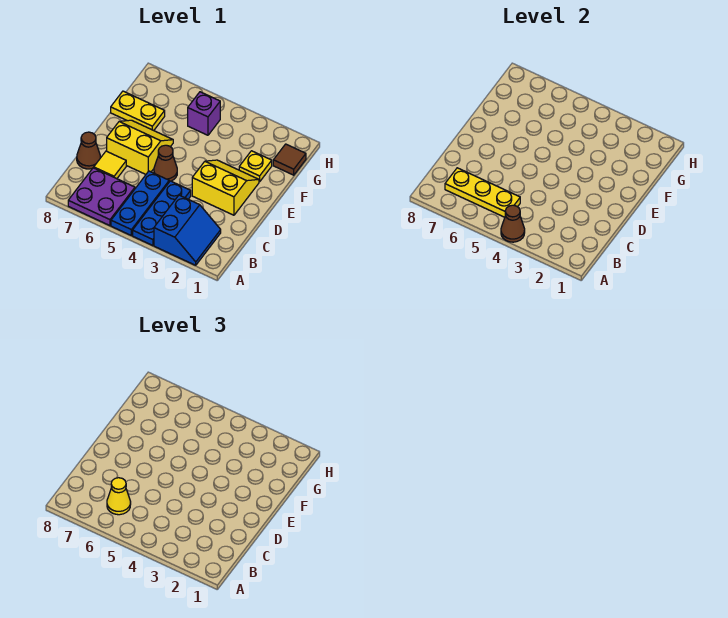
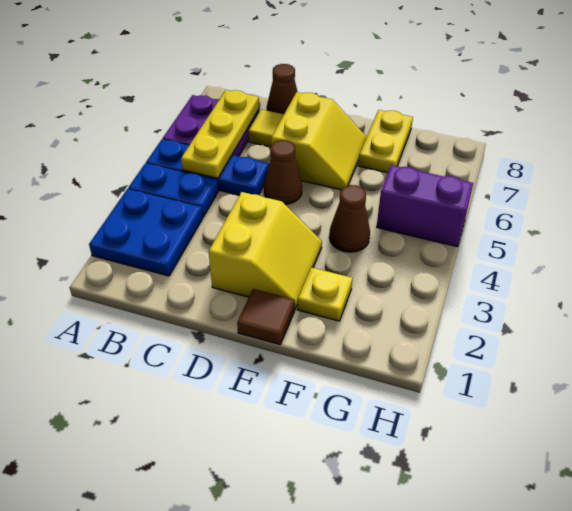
blue slope A2:B3 level 1 top 3 -> blue plate A2:B3 level 1
blue plate A4:C4 level 1 -> blue plate A4:B4 level 1
brown cone A4 level 2 -> brown cone F4 level 1
yellow cone B6 level 3 -> none
brown tile G1 level 1 -> brown tile E1 level 1
purple brick G5 level 1 -> purple brick G5:H5 level 1

